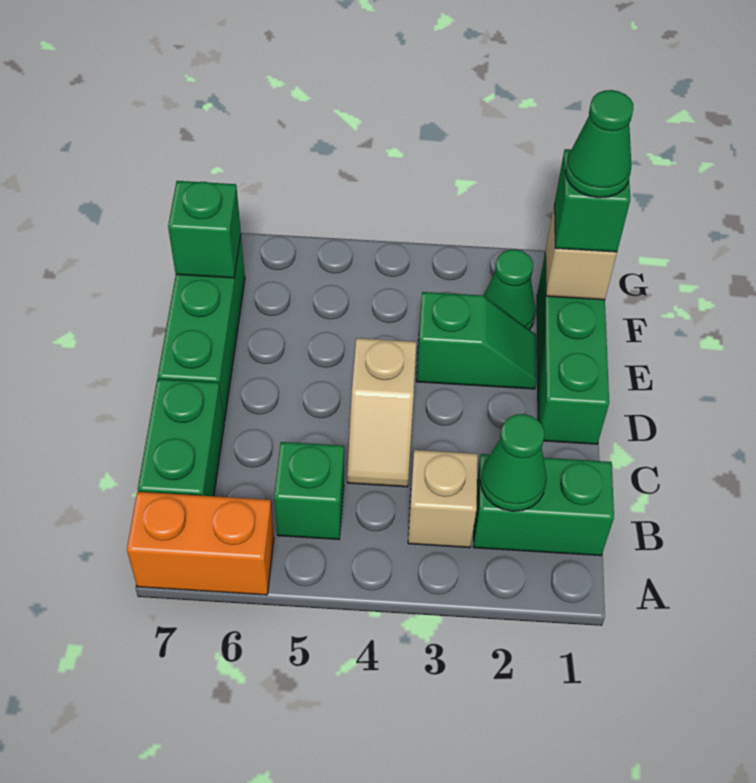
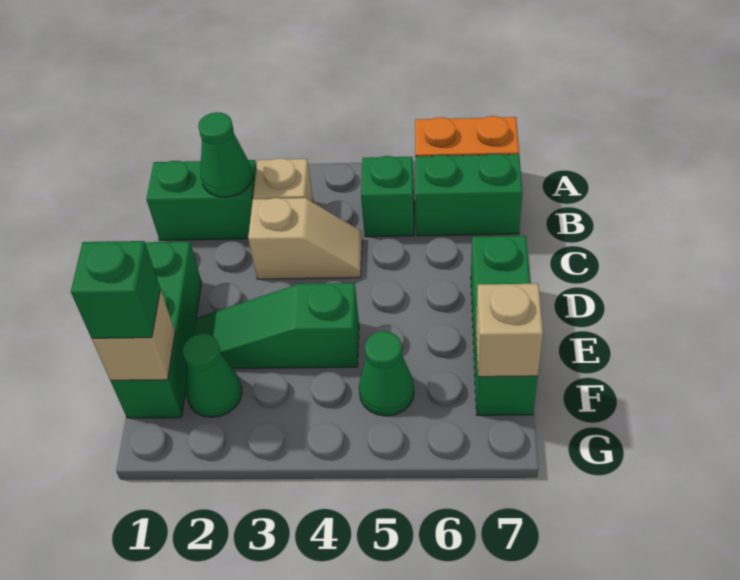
green brick B7:C7 level 1 -> green brick B6:B7 level 1
tan slope C4:D4 level 1 top D -> tan slope C3:C4 level 1 top 3
green slope E2:E3 level 1 top 3 -> green slope E2:E4 level 1 top 4
green cone F1 level 4 -> green cone F5 level 1
green brick F7 level 2 -> tan brick F7 level 2

